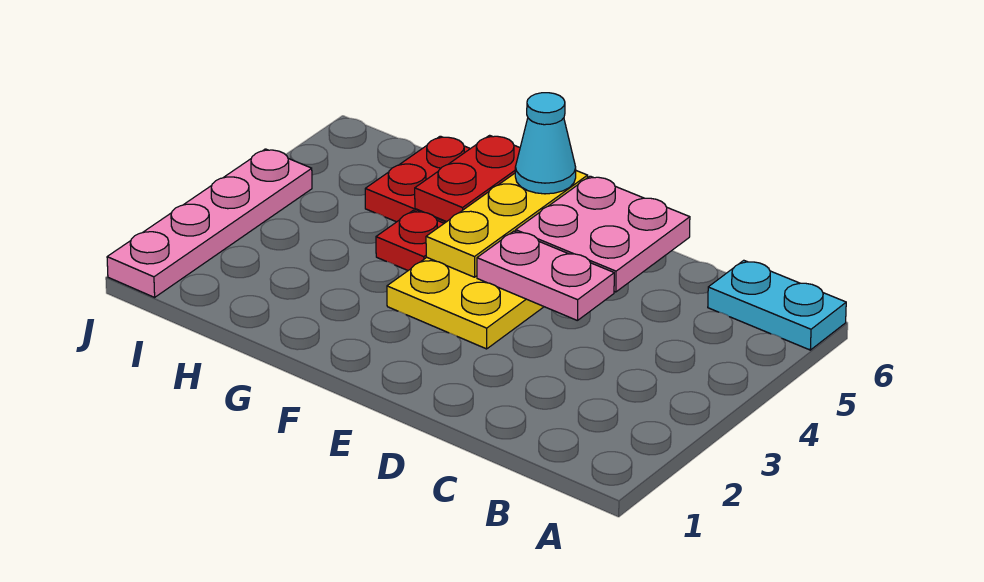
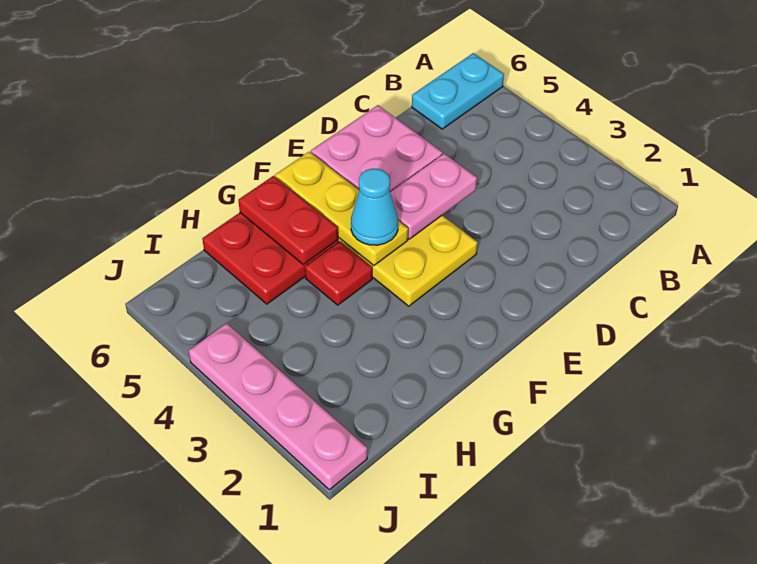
cyan cone F6 level 3 -> cyan cone F4 level 3

